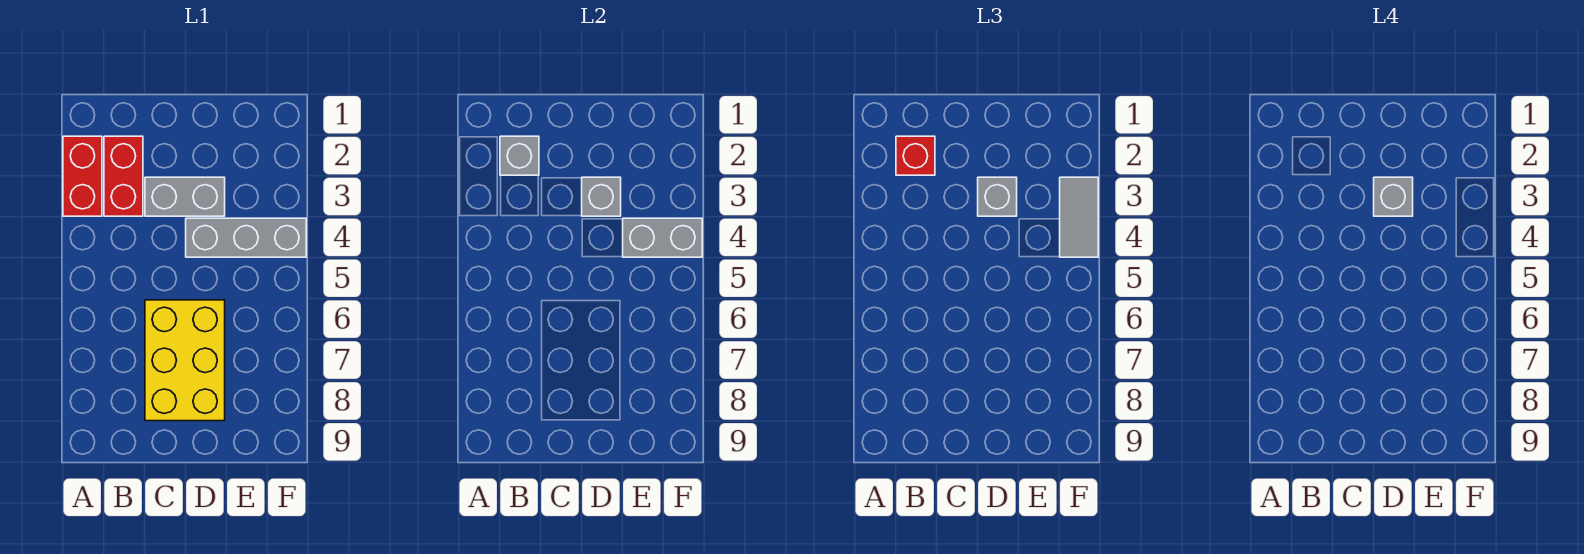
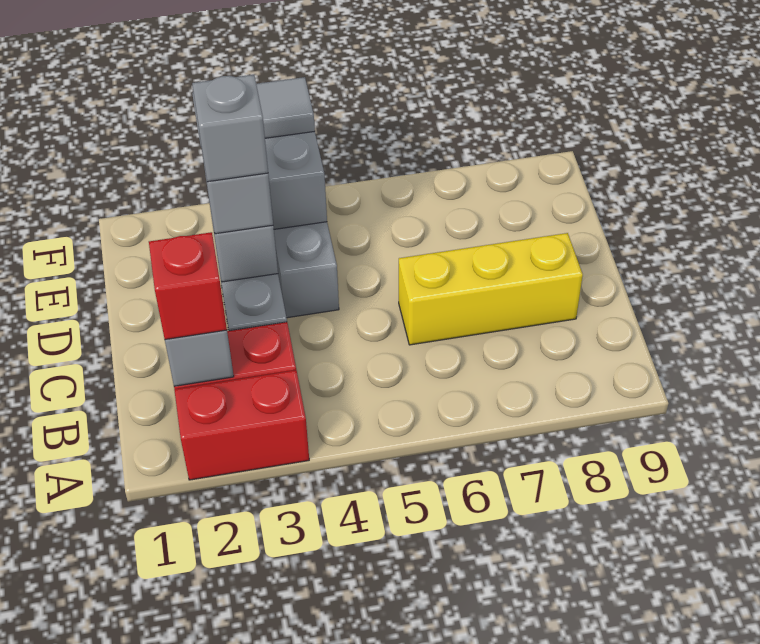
yellow brick C6:D8 level 1 -> yellow brick C6:C8 level 1

